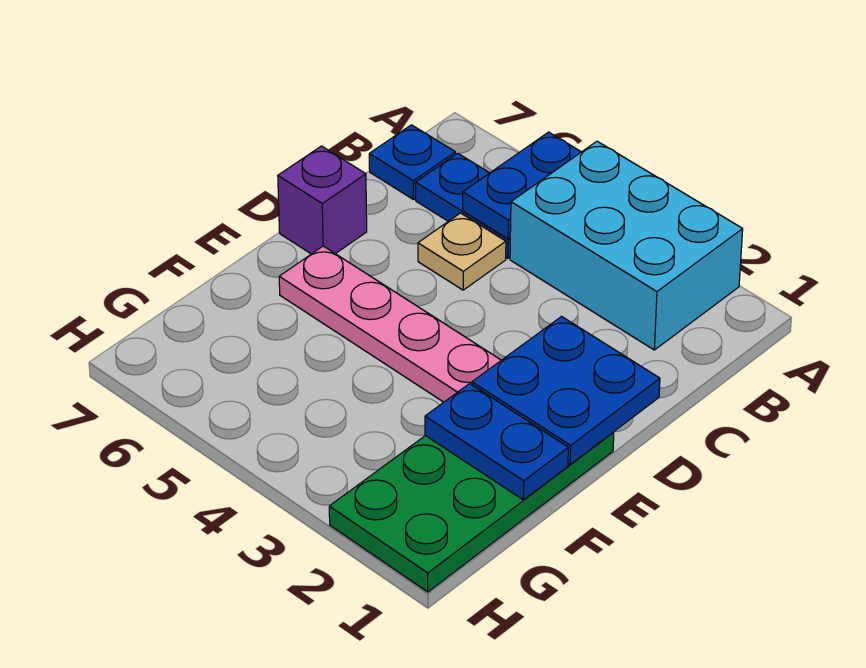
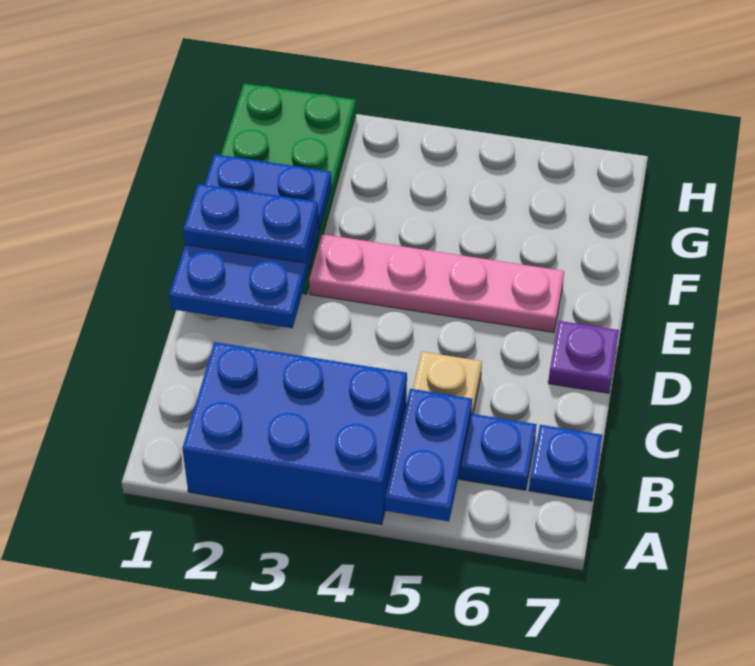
cyan brick A2:B4 level 1 -> blue brick A2:B4 level 1
purple brick D7 level 1 -> purple plate D7 level 1
none -> blue plate E1:E2 level 3

